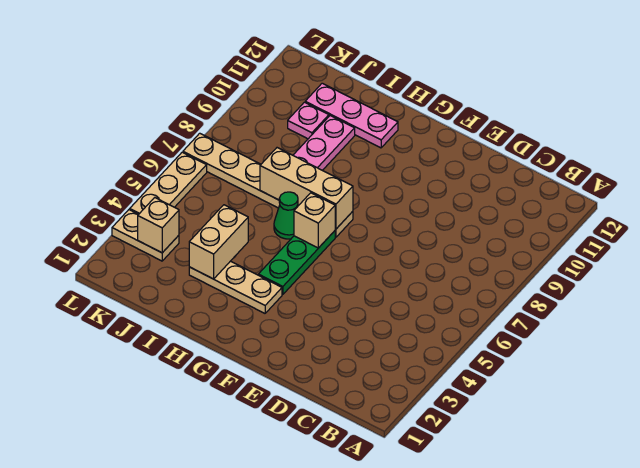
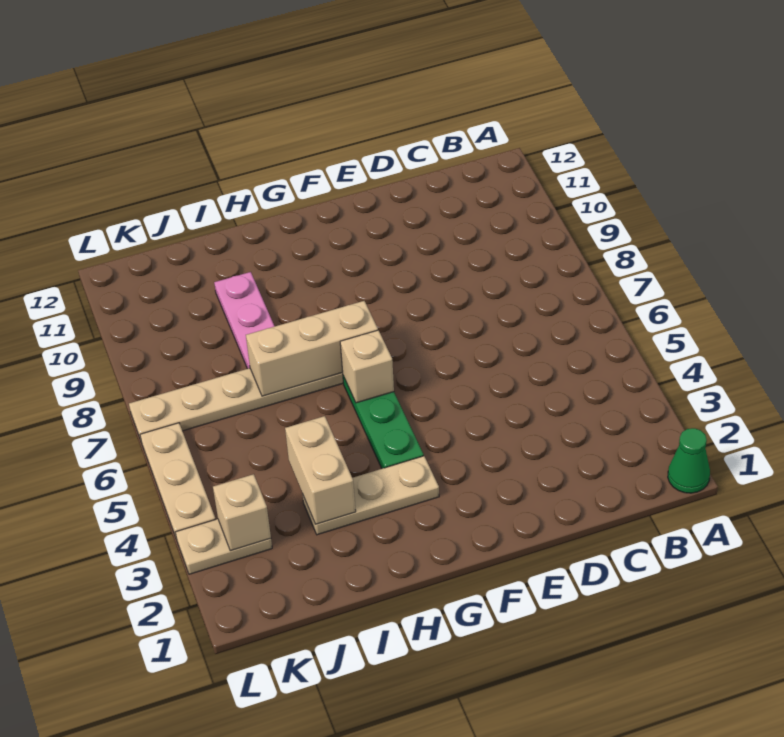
green cone H6 level 1 -> green cone A1 level 1
pink plate H11:J11 level 1 -> none
pink plate J10 level 1 -> none

